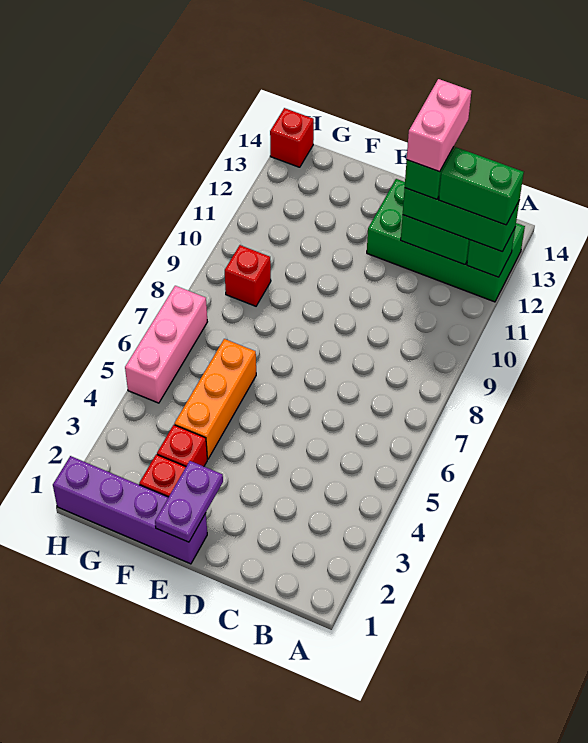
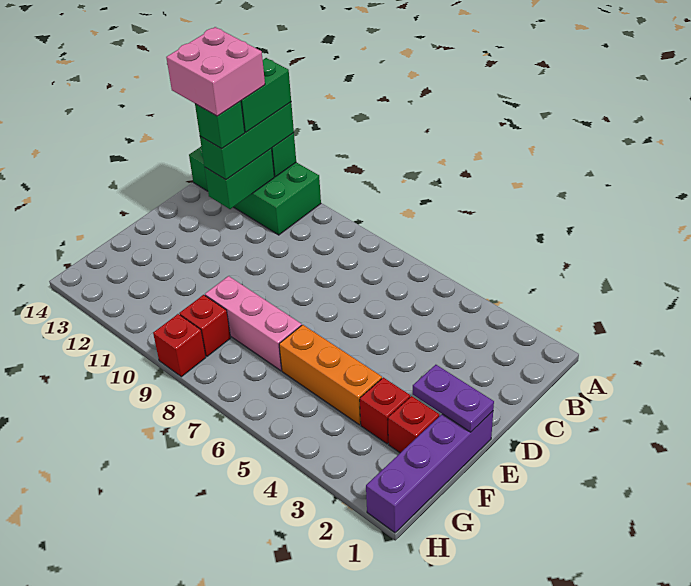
green brick A12:D13 level 1 -> green brick A11:B14 level 1
pink brick C12:C13 level 5 -> pink brick B12:C13 level 5
pink brick H5:H7 level 1 -> pink brick F7:F9 level 1
red brick H14 level 1 -> red brick H9 level 1

